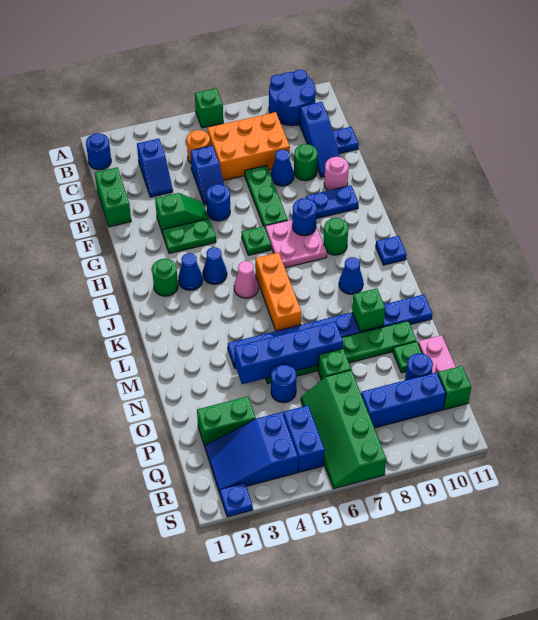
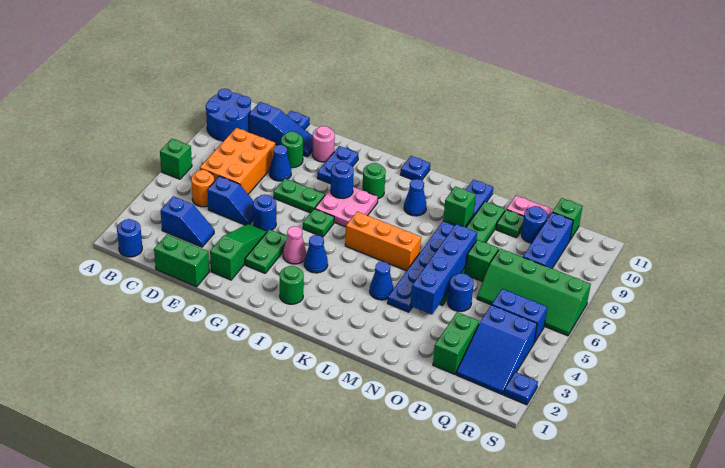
green plate E7:G7 level 1 -> green plate F7:G7 level 1
green slope F3:F4 level 1 top 3 -> green slope F2:F4 level 1 top 2
blue cone I3 level 1 -> blue cone L4 level 1
pink cone J5 level 1 -> pink cone H4 level 1

